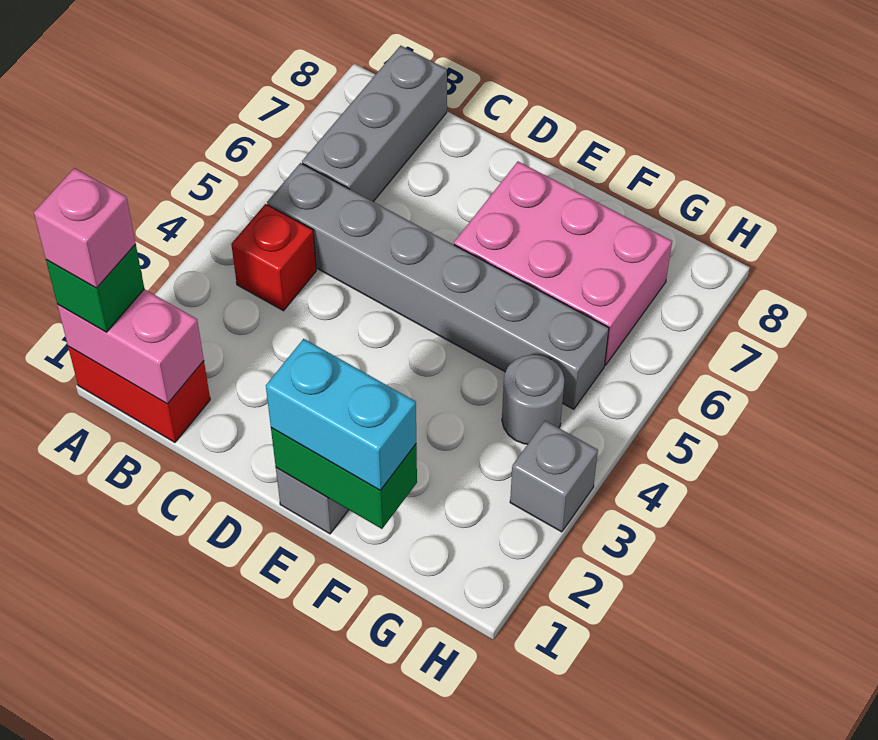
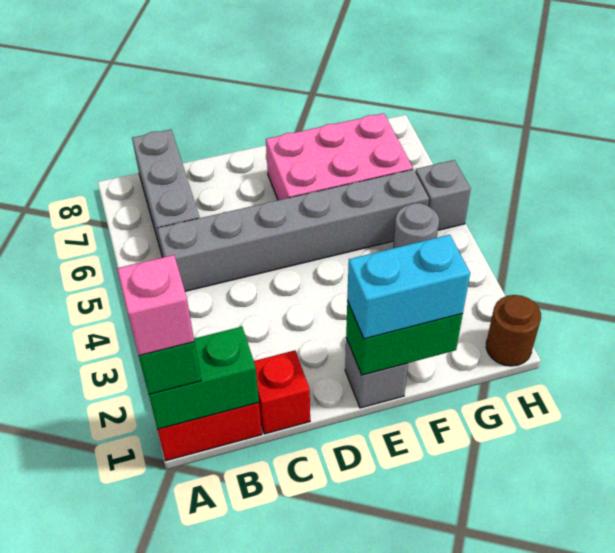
pink brick A1:B1 level 2 -> green brick A1:B1 level 2
red brick B4 level 1 -> red brick C1 level 1
none -> brown round brick H1 level 1
grey brick H3 level 1 -> grey brick H5 level 1

